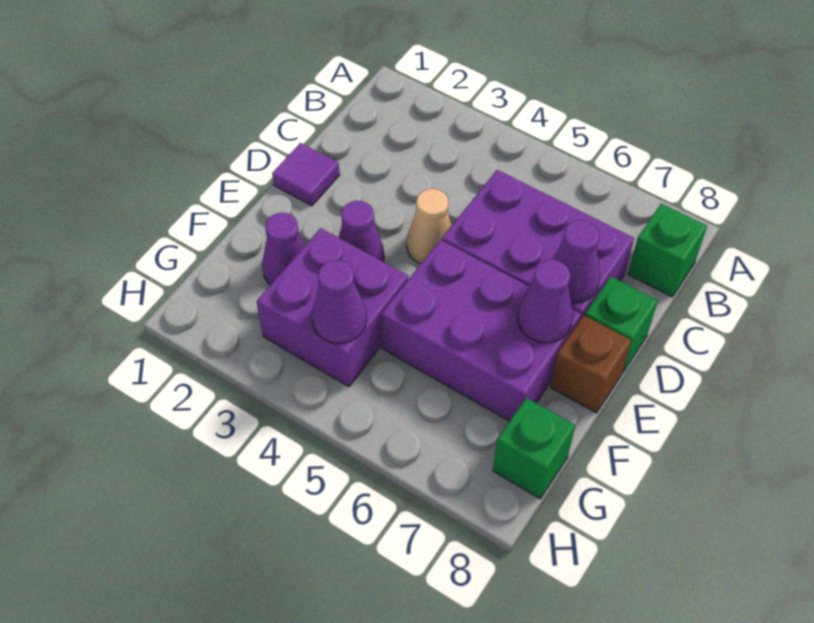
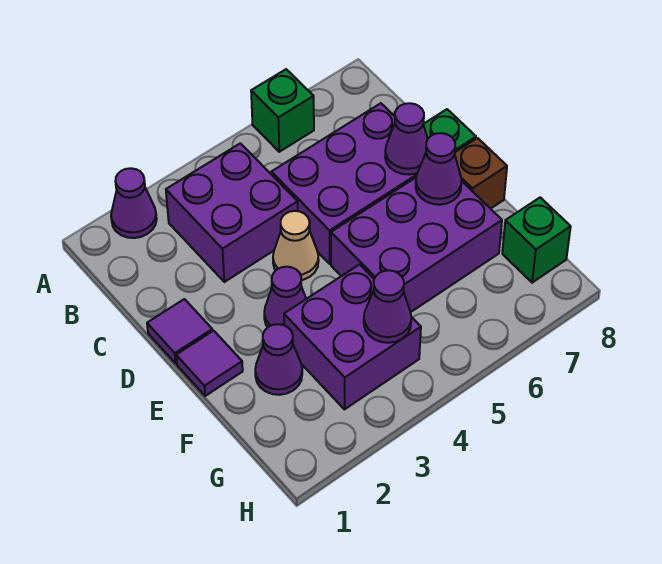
none -> purple cone A2 level 1
none -> purple brick B3:C4 level 1
green brick B8 level 1 -> green brick A6 level 1
none -> purple tile E1 level 1

